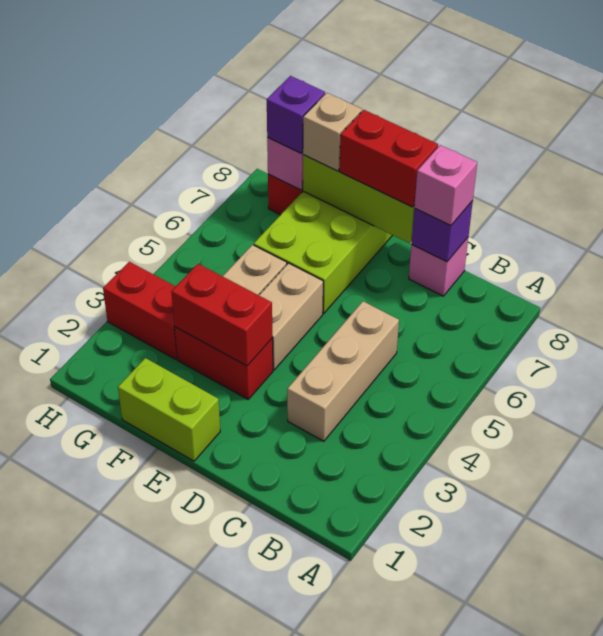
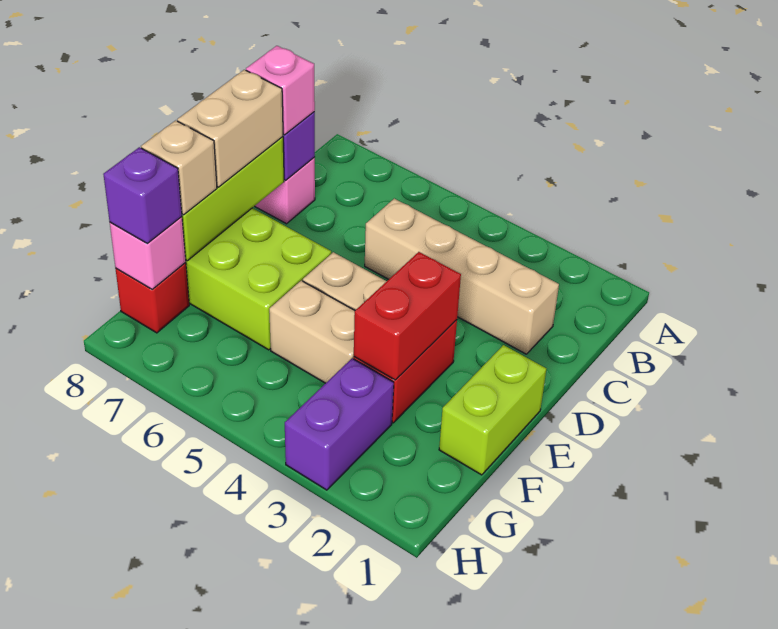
tan brick C3:C5 level 1 -> tan brick C2:C5 level 1
red brick D8:E8 level 3 -> tan brick D8:E8 level 3
red brick G3:H3 level 1 -> purple brick G3:H3 level 1

